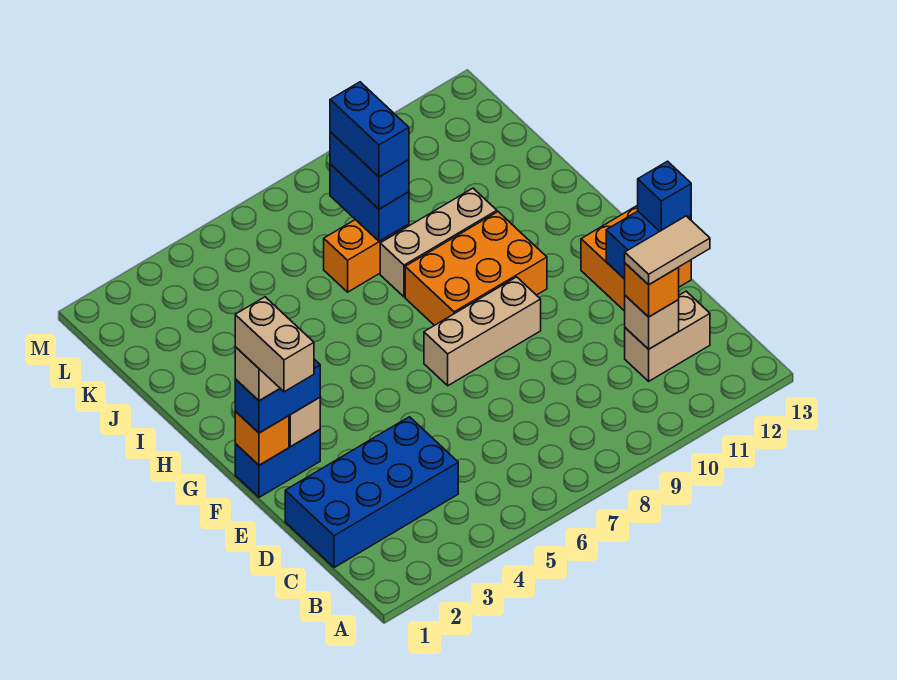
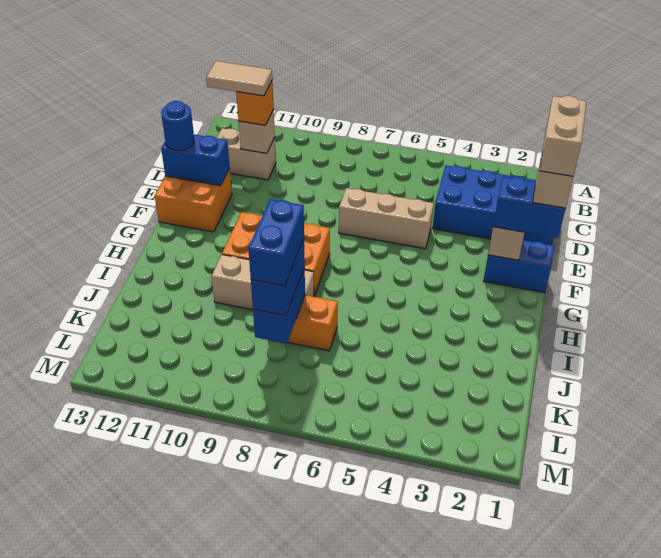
blue brick E13 level 3 -> blue round brick E13 level 3
orange brick F1 level 2 -> none
tan brick F7:F9 level 1 -> tan brick E5:E7 level 1

